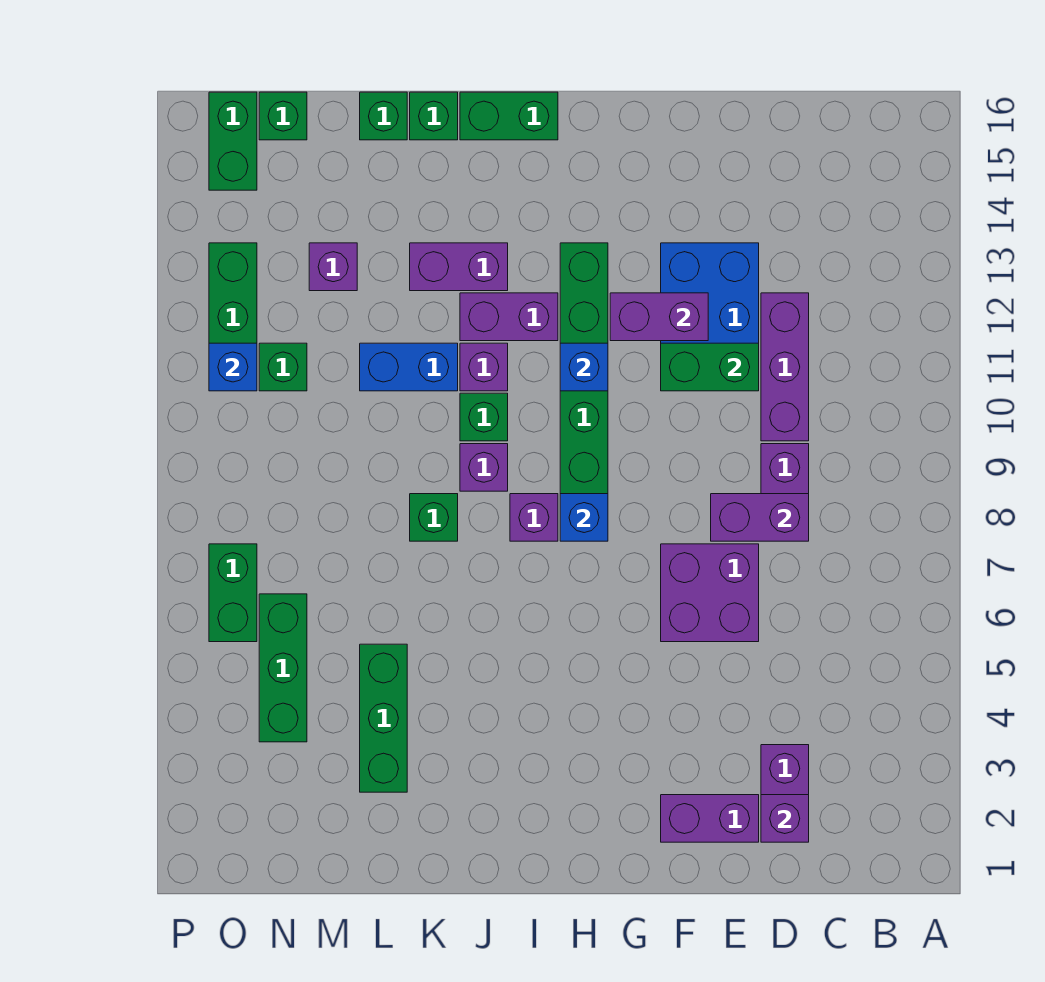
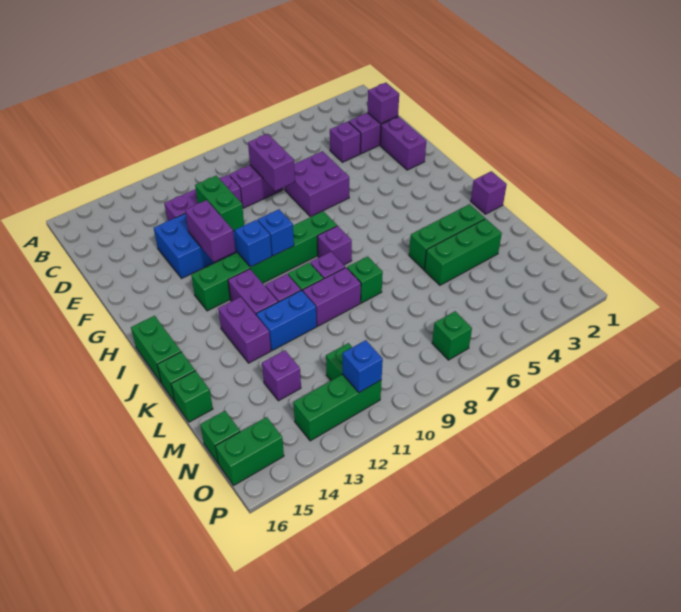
none -> purple brick D4 level 1
blue brick H8 level 2 -> blue brick H10 level 2
none -> purple brick J1 level 1
none -> purple brick K9:K10 level 1
blue brick K11:L11 level 1 -> blue brick K11:K12 level 1
green brick N4:N6 level 1 -> green brick K3:K5 level 1
green brick O6:O7 level 1 -> green brick O7 level 1

